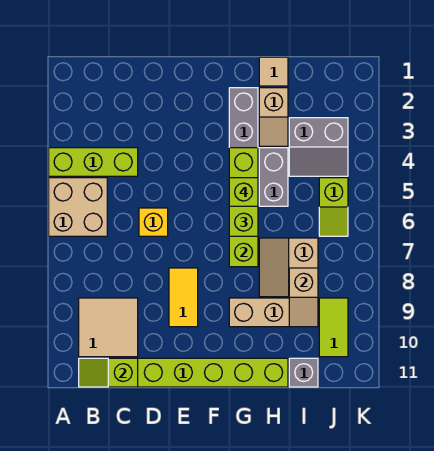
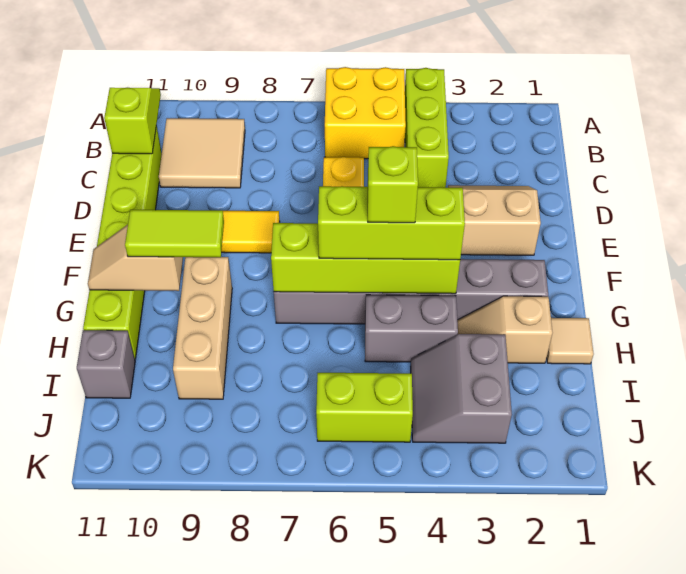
tan brick A5:B6 level 1 -> yellow brick A5:B6 level 1
tan slope H7:I8 level 1 top I -> tan slope D2:E3 level 1 top E
tan slope I8:I9 level 2 top 8 -> tan slope G10:G11 level 2 top 10
lime slope J5:J6 level 1 top 5 -> lime brick J5:J6 level 1
lime tile J9:J10 level 1 -> lime tile G9:G10 level 3

